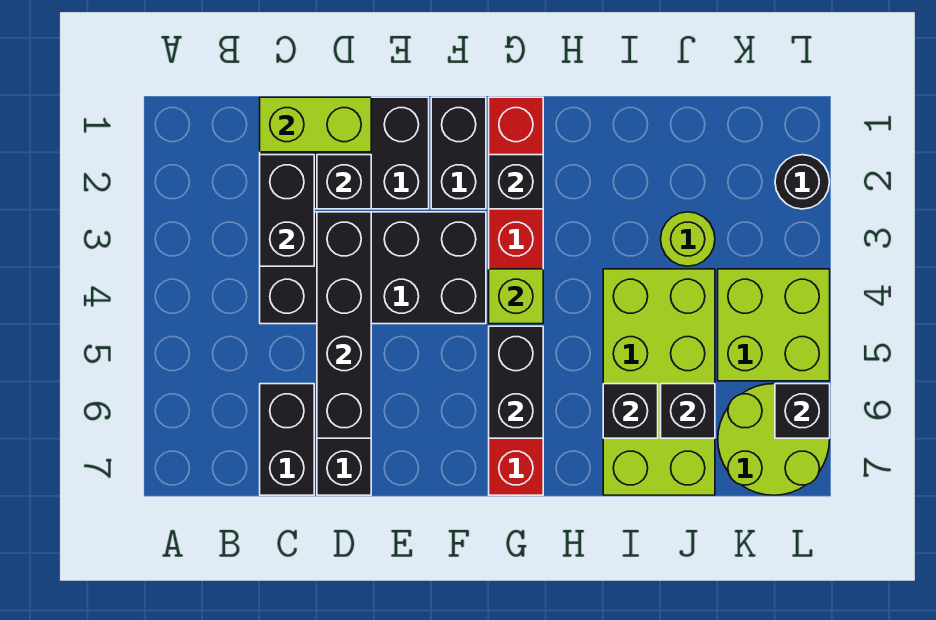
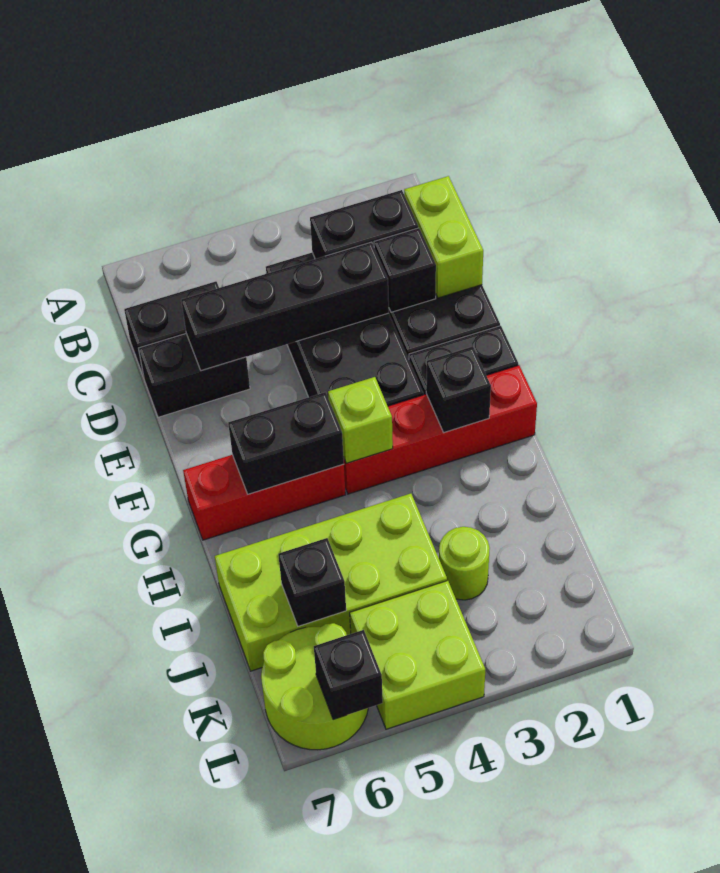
black brick I6 level 2 -> none
black round brick L2 level 1 -> none

